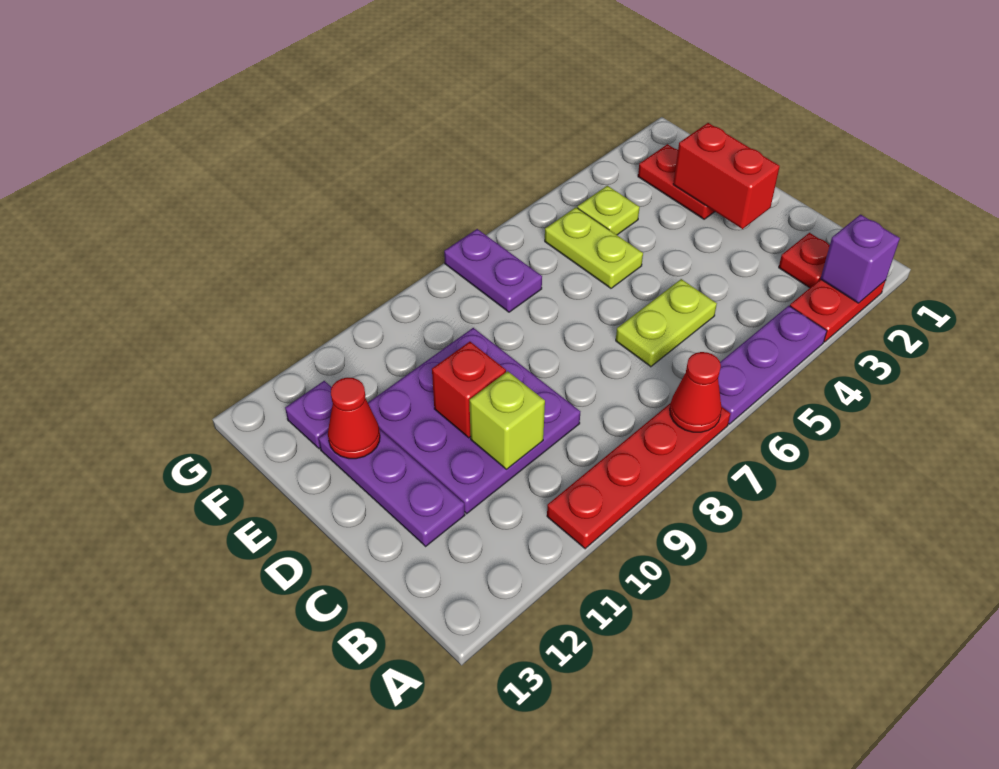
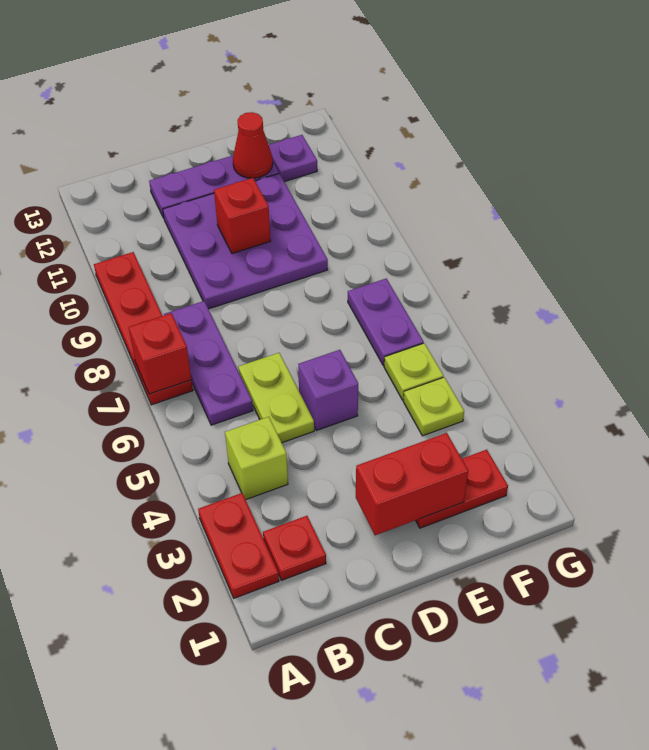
purple brick A2 level 2 -> purple brick D5 level 1
purple plate A4:A6 level 1 -> purple plate B6:B8 level 1
red cone A7 level 2 -> red brick A7 level 2
lime brick C10 level 2 -> lime brick B4 level 1
lime plate E5:F5 level 1 -> lime plate F5 level 1
purple plate F7:G7 level 1 -> purple plate F6:F7 level 1

